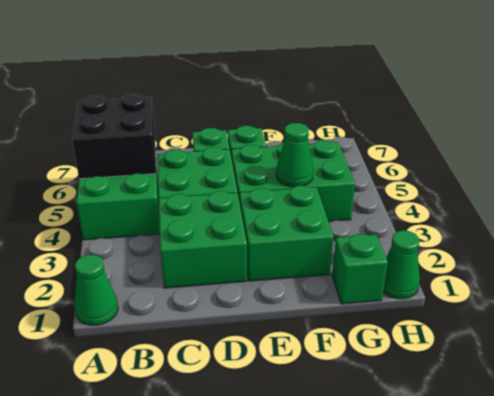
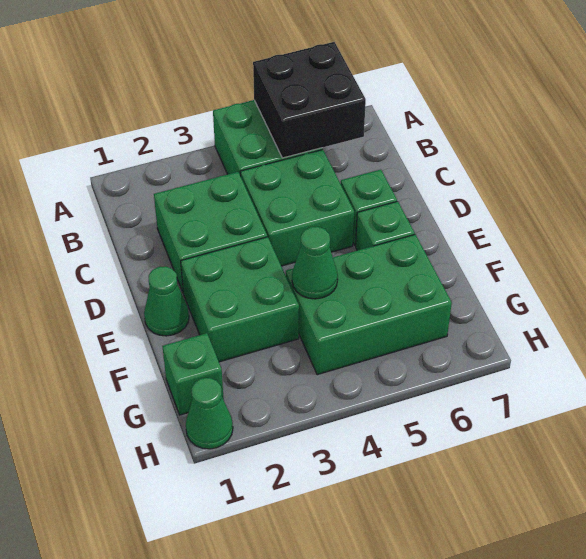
green cone A1 level 1 -> green cone E1 level 1
green brick E4:G5 level 1 -> green brick F4:G6 level 1

